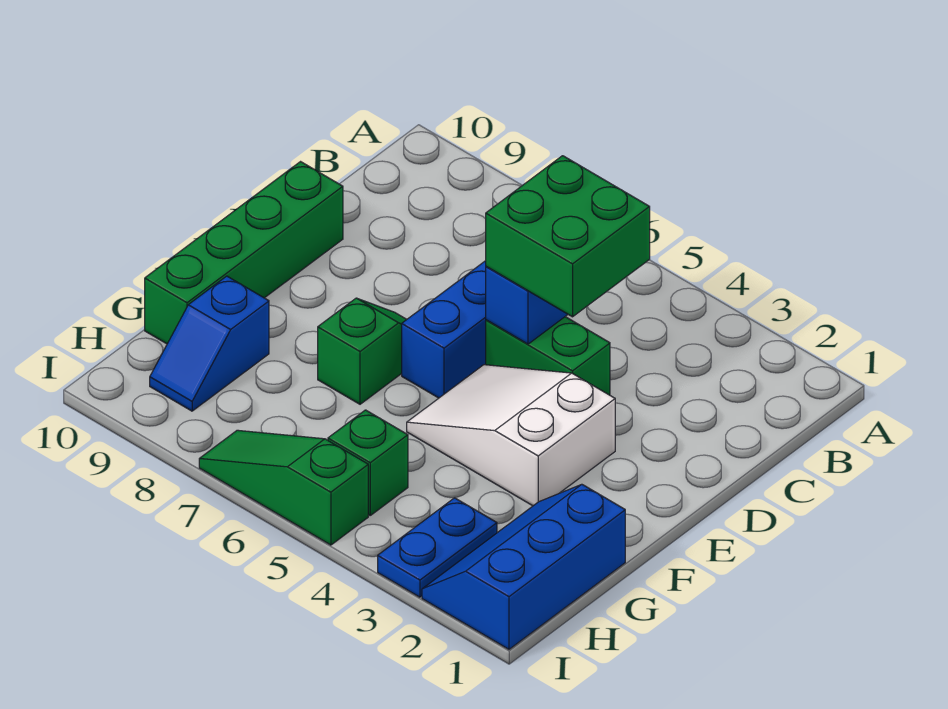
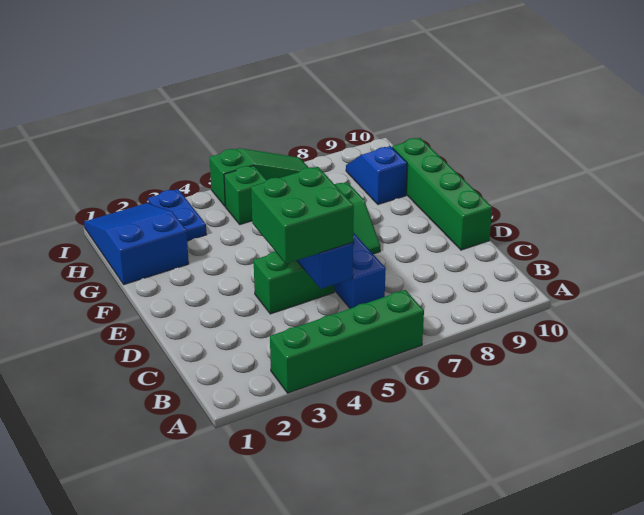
none -> green brick A3:A6 level 1
white slope E3:F5 level 1 top 3 -> none
blue slope G1:I2 level 1 top 1 -> blue slope G1:I2 level 1 top G

